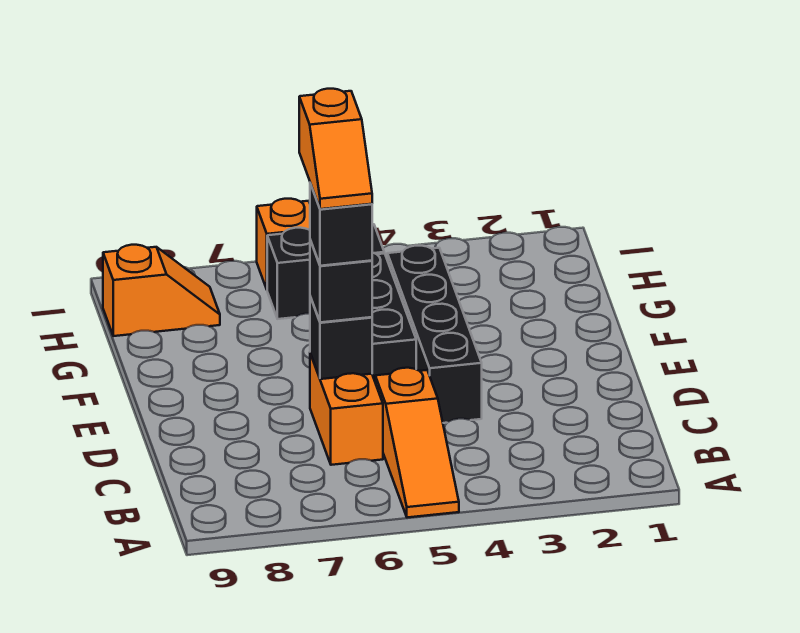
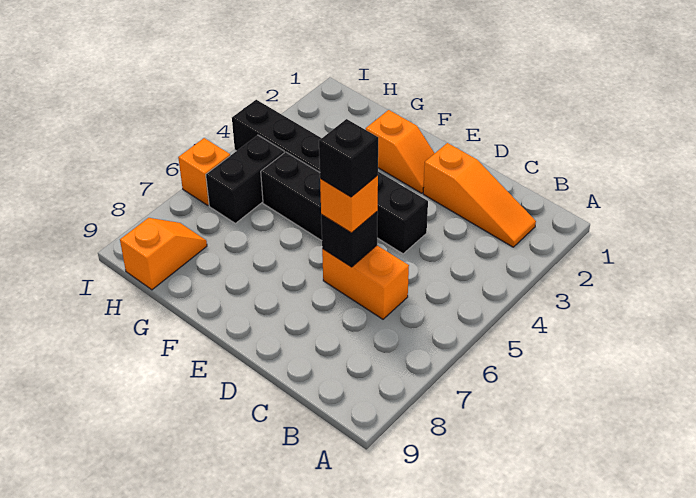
orange slope A5:C5 level 1 top C -> orange slope B2:D2 level 1 top D
black brick D4:G4 level 1 -> black brick D4:I4 level 1
black brick D6 level 3 -> orange brick D6 level 3
orange slope D6:E6 level 5 top E -> orange slope E2:F2 level 1 top F

